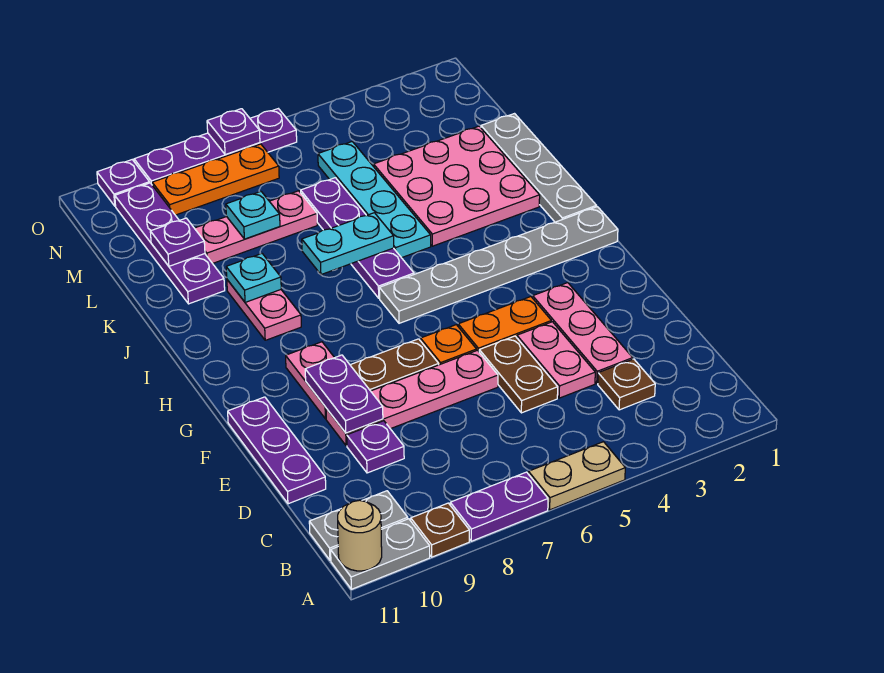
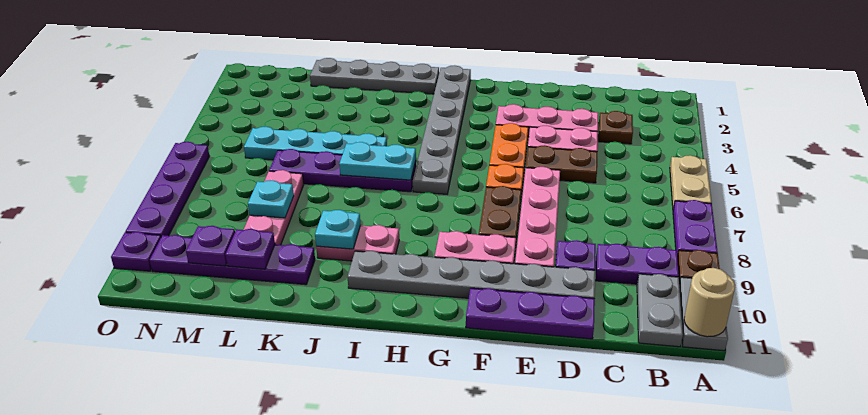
none -> grey plate D10:I10 level 1
purple plate E9:F9 level 2 -> purple plate B9:C9 level 1
pink plate J2:L4 level 1 -> none
cyan plate J6:J7 level 2 -> cyan plate I6:J6 level 2
orange plate N7:N9 level 1 -> none
purple plate O7 level 2 -> purple plate M10 level 2

